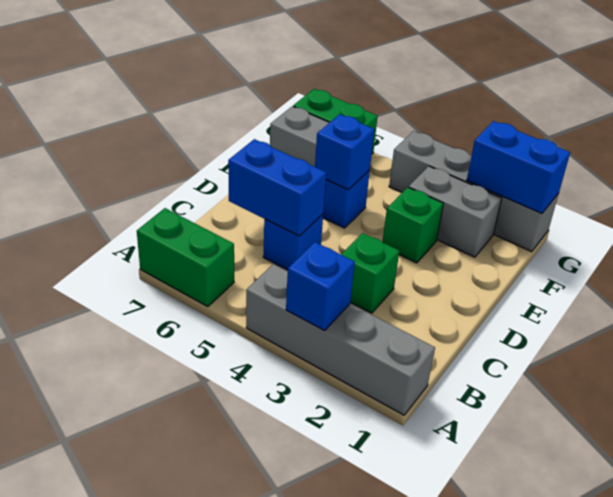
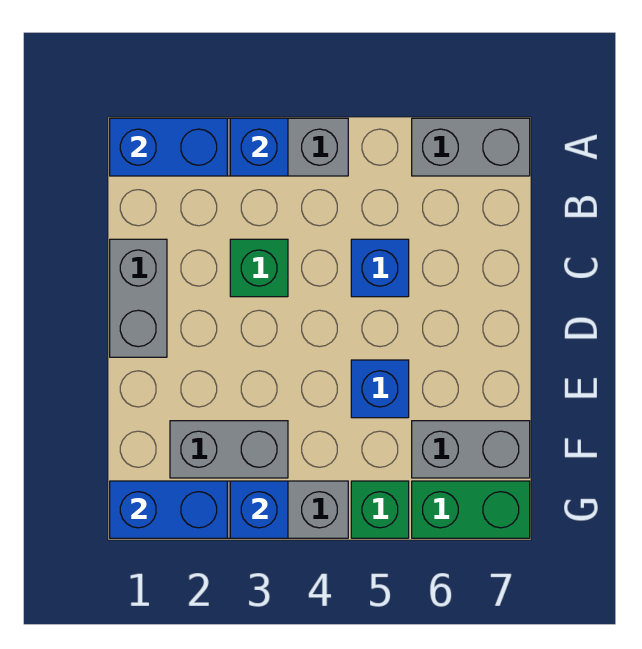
green brick A6:A7 level 1 -> grey brick A6:A7 level 1
none -> grey brick C1:D1 level 1
blue brick C5:C6 level 2 -> blue brick A1:A2 level 2
green brick E3 level 1 -> green brick G5 level 1
blue brick E5 level 2 -> blue brick G3 level 2

